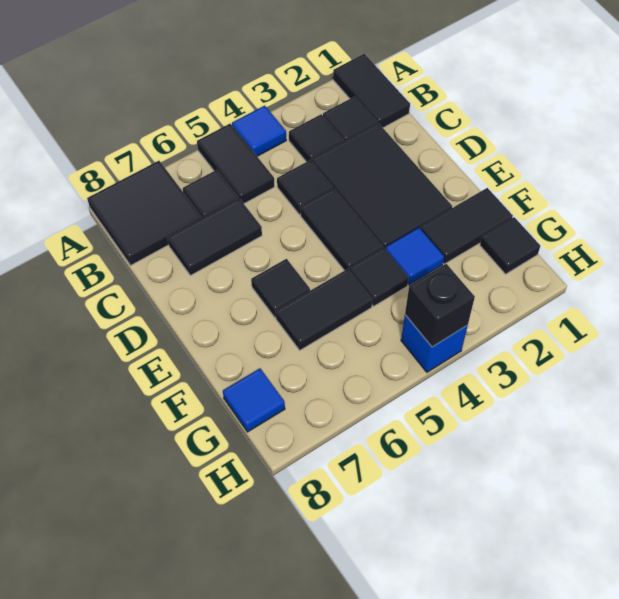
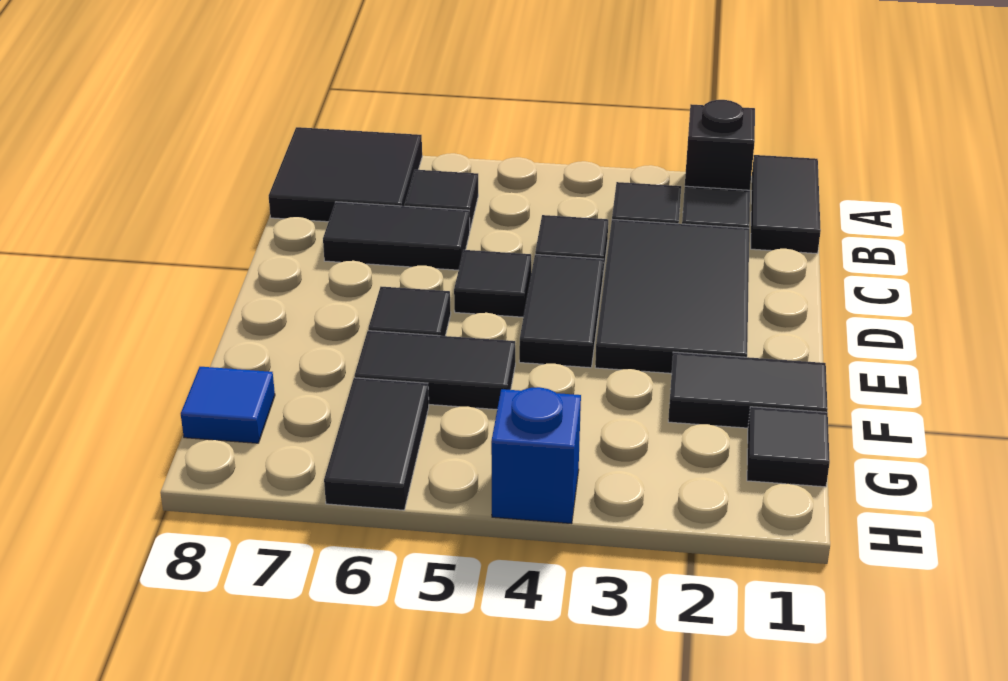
blue tile A4 level 1 -> none
black tile A5:B5 level 1 -> black tile G6:H6 level 1
blue tile F3 level 1 -> none
black tile F4 level 1 -> black tile D5 level 1
black brick H4 level 2 -> black brick A2 level 1

